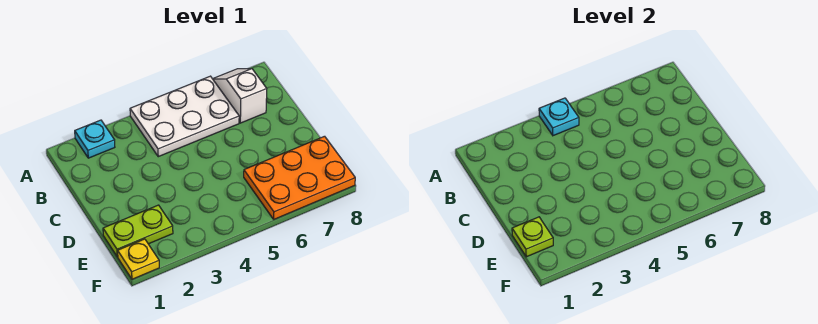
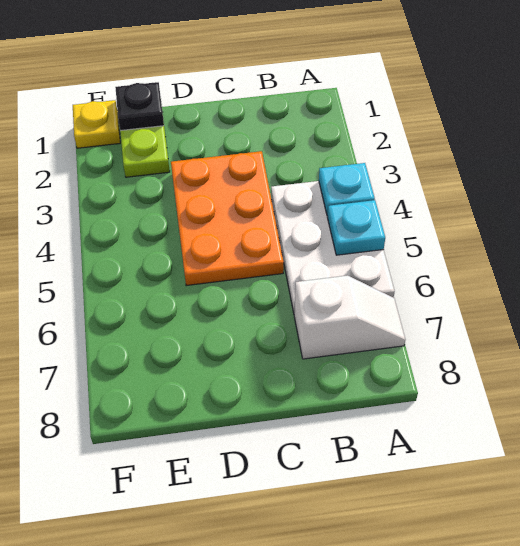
cyan plate A2 level 1 -> cyan plate A5 level 2
lime plate E1 level 2 -> black plate E1 level 2
orange plate E6:F8 level 1 -> orange plate C3:D5 level 1

